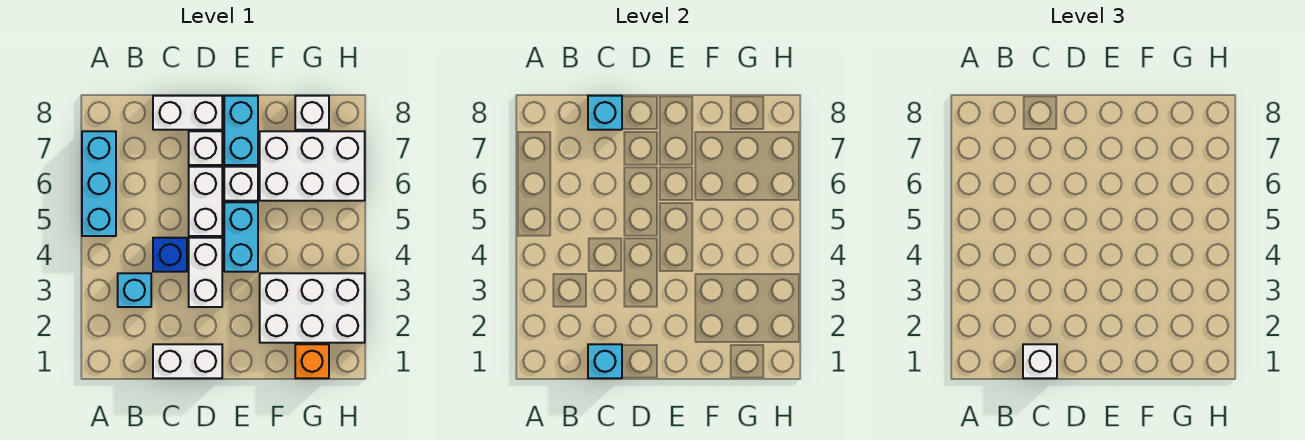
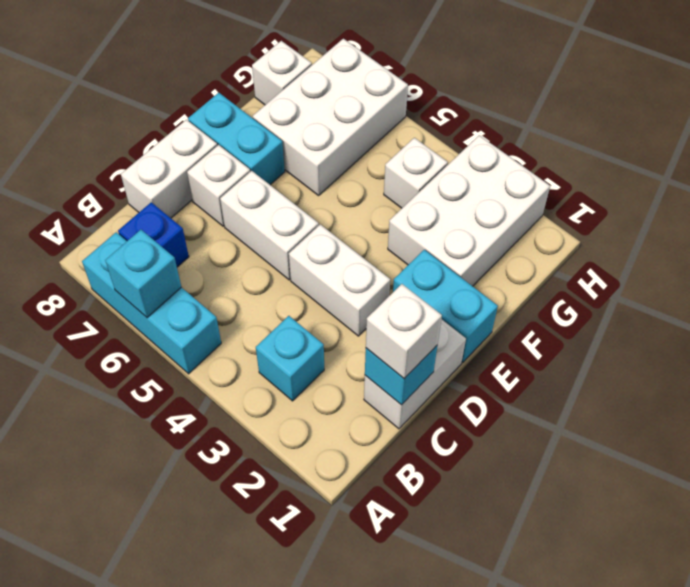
blue brick C4 level 1 -> blue brick B7 level 1
cyan brick C8 level 2 -> cyan brick A6 level 2
cyan brick E4:E5 level 1 -> cyan brick E1:E2 level 1
white brick E6 level 1 -> white brick G4 level 1
orange brick G1 level 1 -> none

